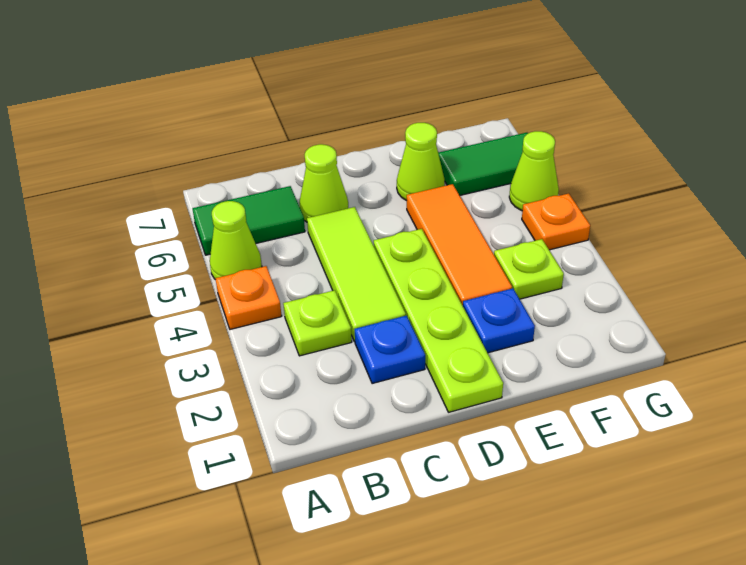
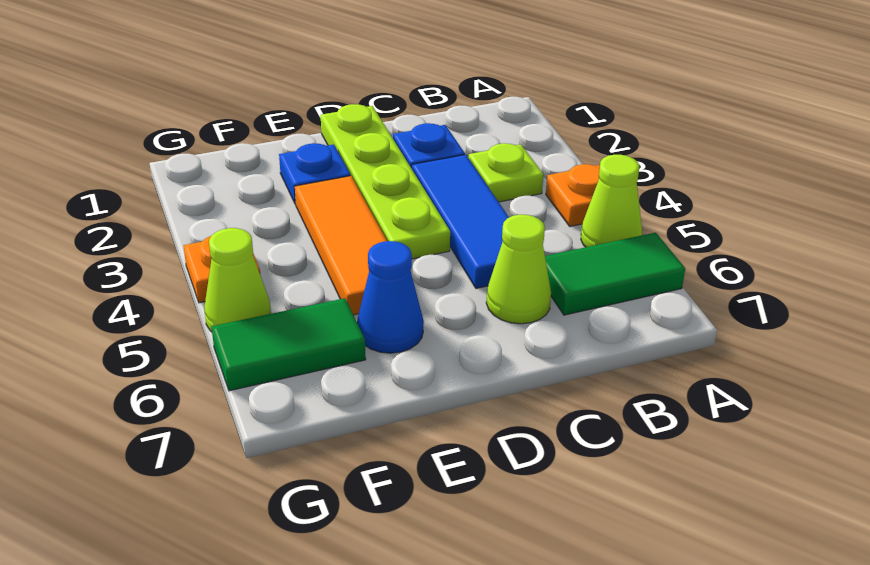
lime tile C3:C5 level 1 -> blue tile C3:C5 level 1
lime cone E6 level 1 -> blue cone E6 level 1
lime plate F3 level 1 -> none

